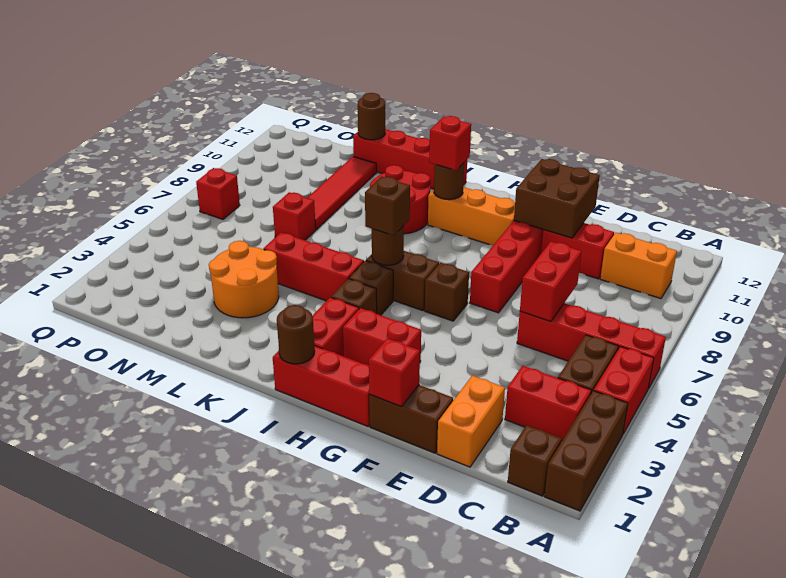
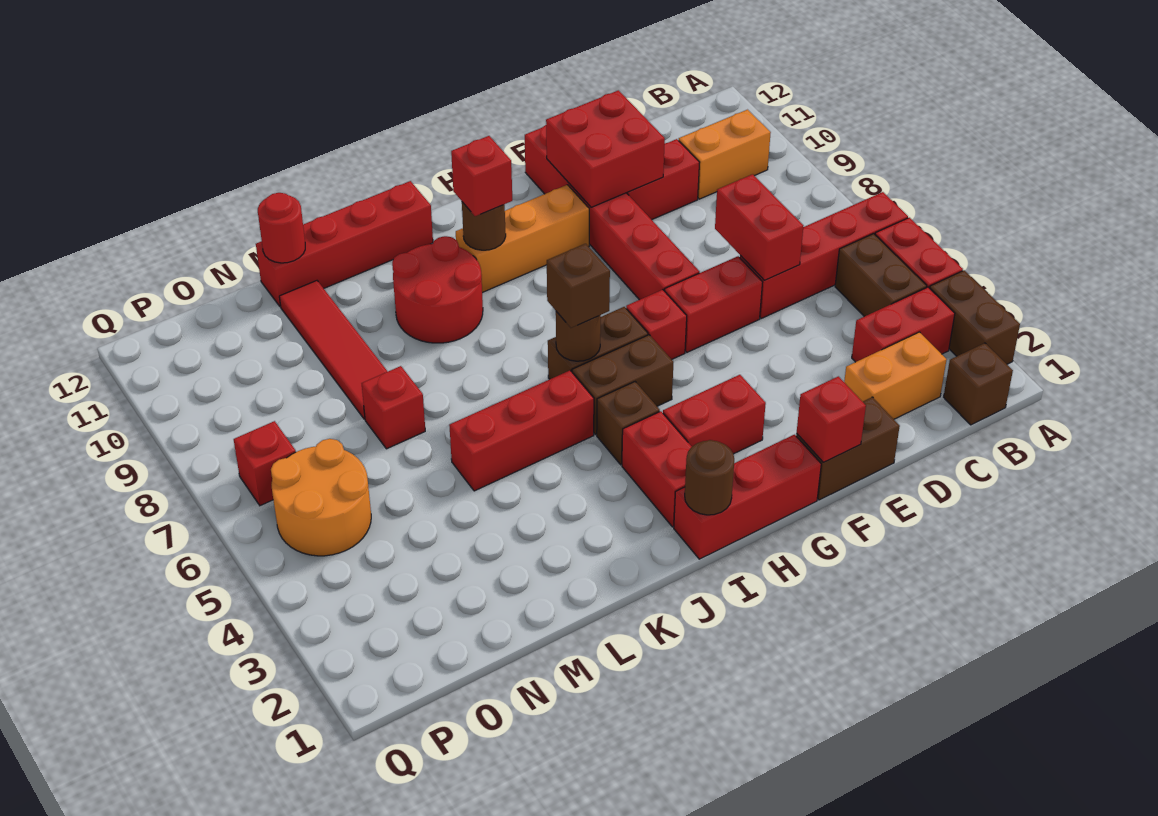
brown brick A1:A3 level 1 -> brown brick A2:A3 level 1
orange brick D1:D2 level 1 -> orange brick C2:D2 level 1
none -> red brick E6:F6 level 1
brown brick E10:F11 level 2 -> red brick E10:F11 level 2
brown brick G6 level 1 -> red brick G6 level 1
brown brick I5 level 1 -> brown brick H5:I5 level 1
orange round brick L3:M4 level 1 -> orange round brick O5:P6 level 1
brown round brick M12 level 2 -> red round brick M12 level 2

